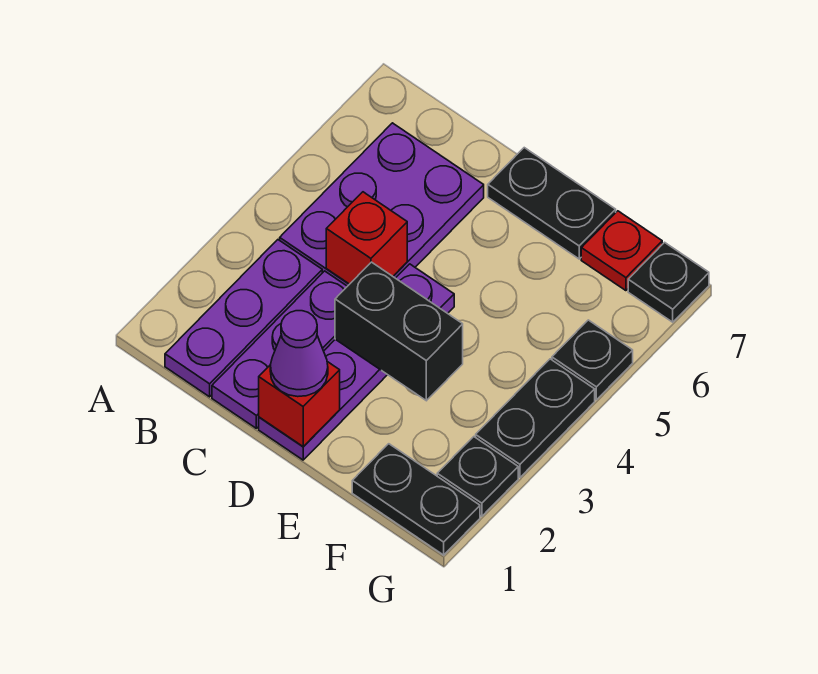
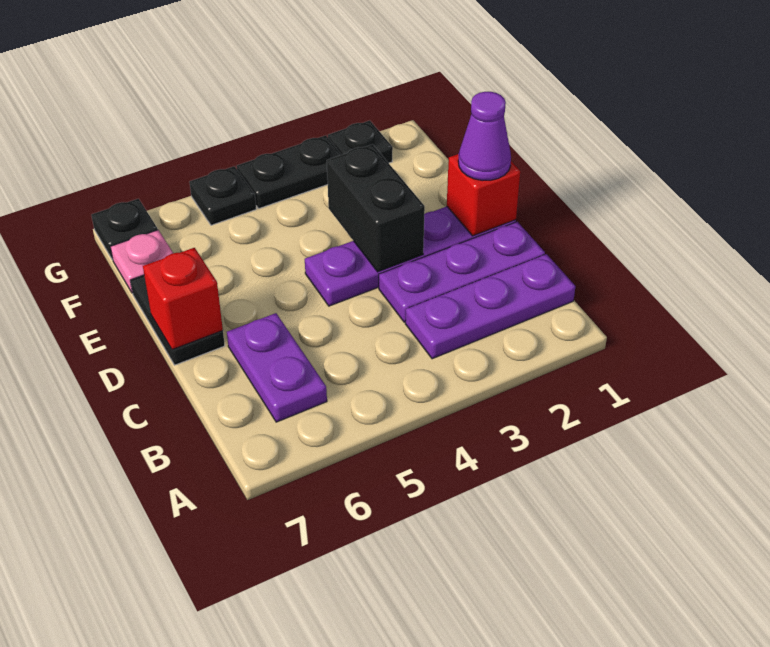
purple plate B4:C6 level 1 -> purple plate B6:C6 level 1
red brick C4 level 2 -> red brick D7 level 2
black plate F1:G1 level 1 -> none
red plate F7 level 1 -> pink plate F7 level 1

